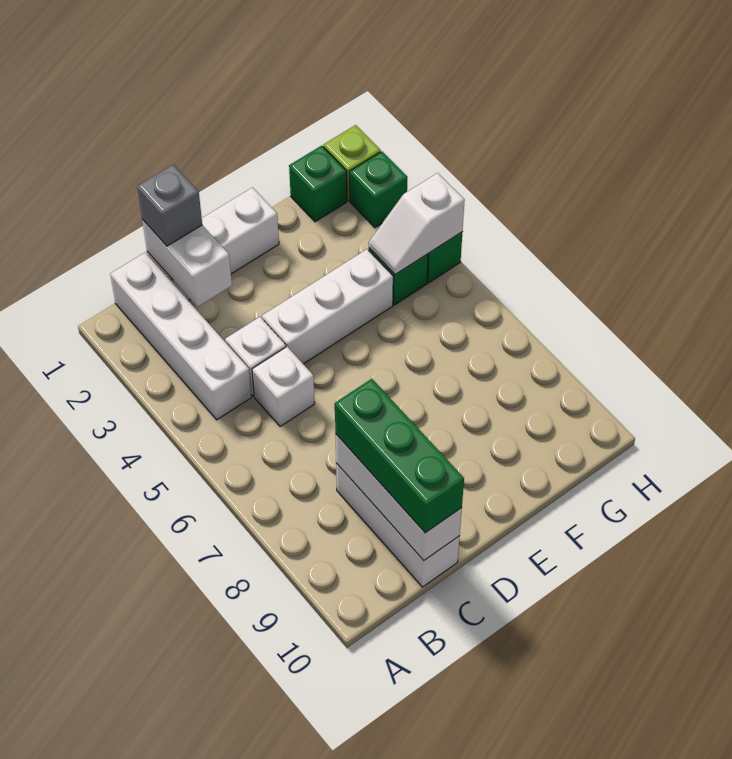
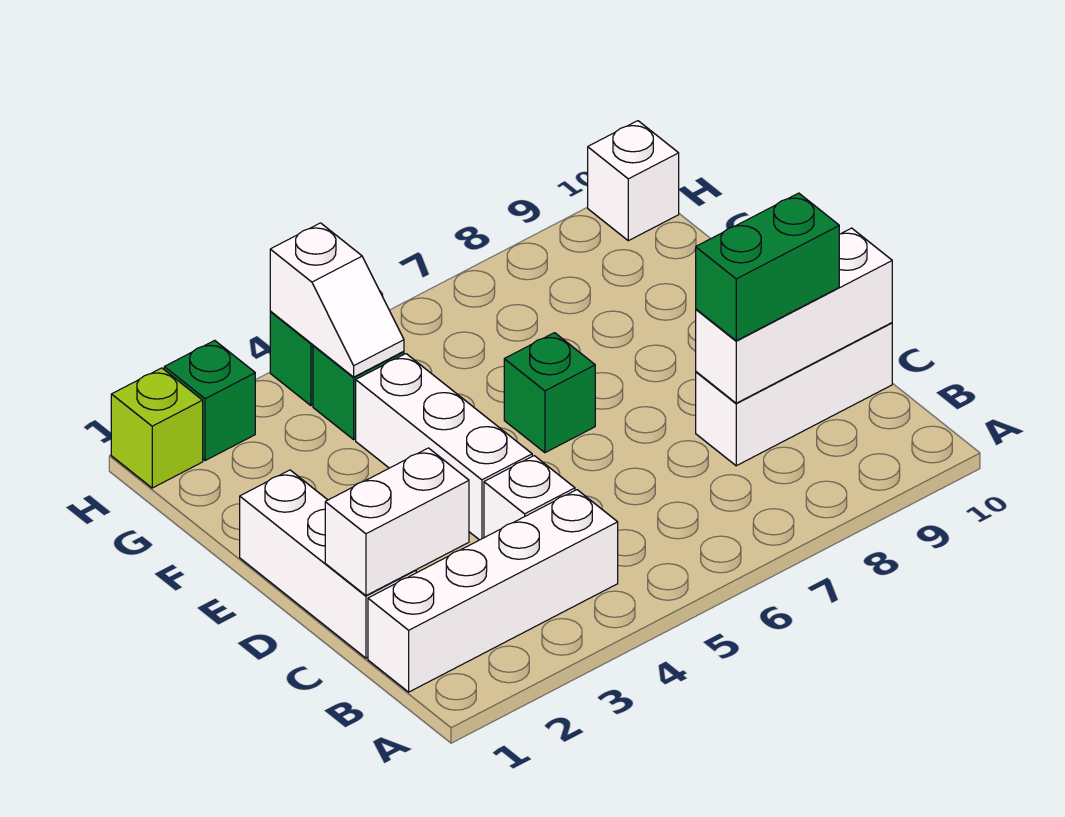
grey brick C1 level 3 -> none
white brick C5 level 1 -> white brick H10 level 1
green brick C8:C10 level 3 -> green brick C8:C9 level 3
green brick G1 level 1 -> green brick E6 level 1

